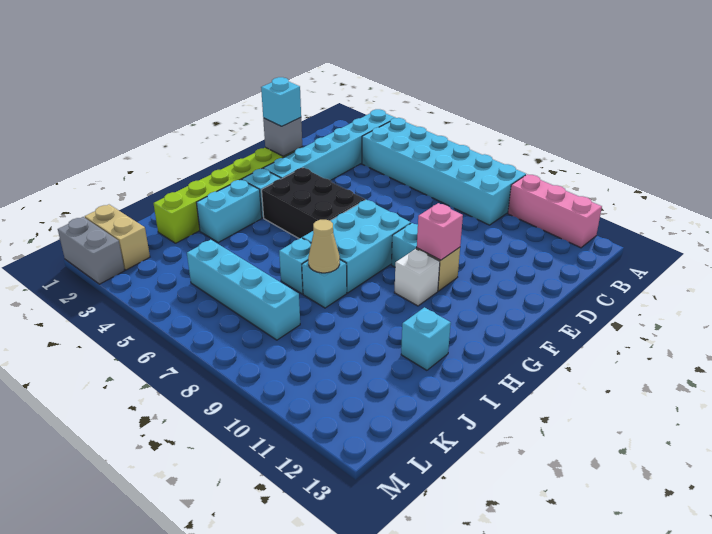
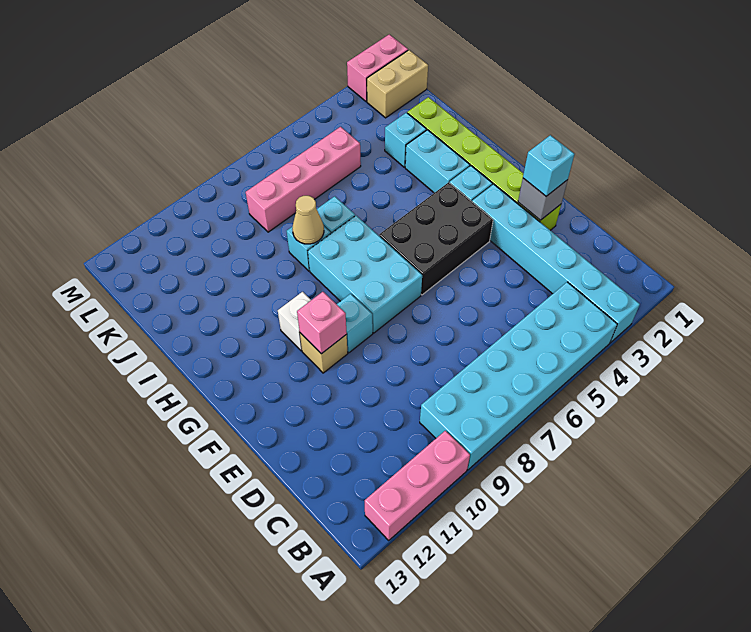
cyan brick I12 level 1 -> cyan brick J3 level 1
cyan brick K5:K8 level 1 -> pink brick K5:K8 level 1
grey brick M1:M2 level 1 -> pink brick M1:M2 level 1

